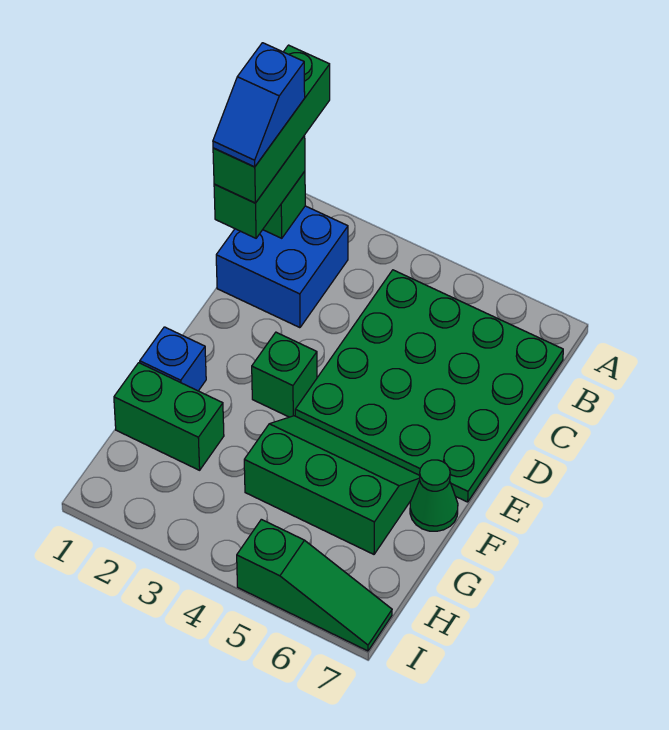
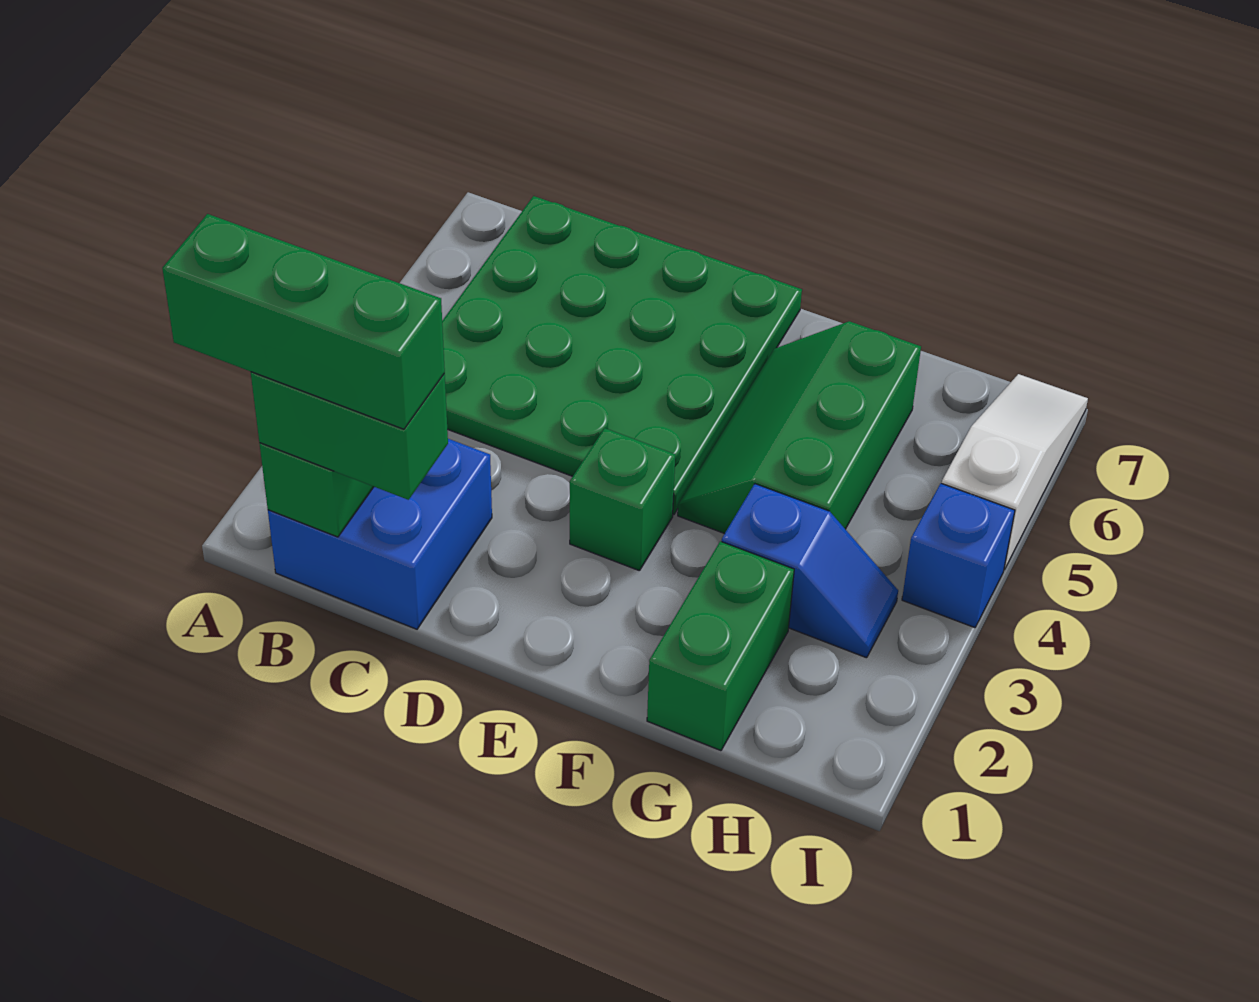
blue slope B1:C1 level 5 top B -> blue slope G3:H3 level 1 top G
blue brick F1 level 1 -> blue brick I4 level 1
green cone F7 level 1 -> none
green slope I5:I7 level 1 top 5 -> white slope I5:I7 level 1 top 5

